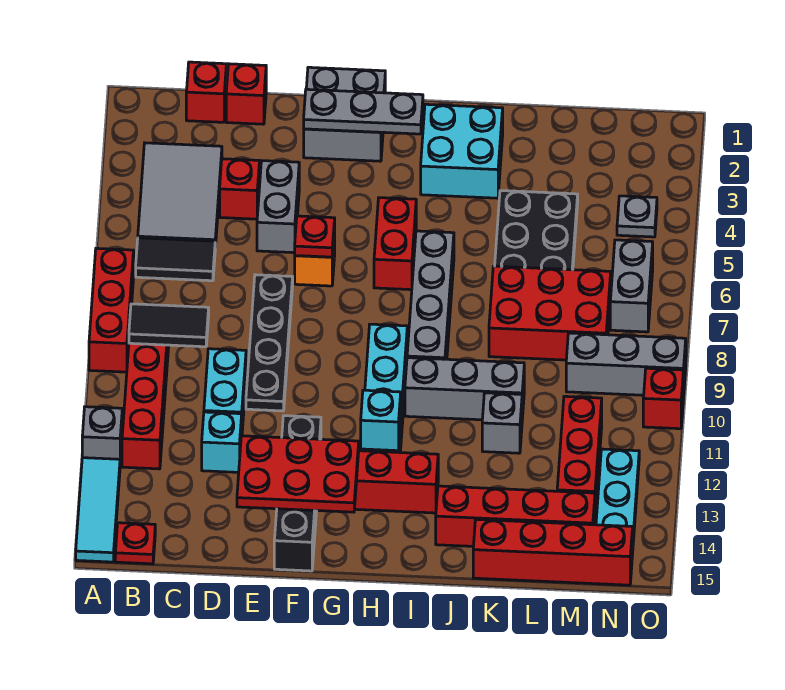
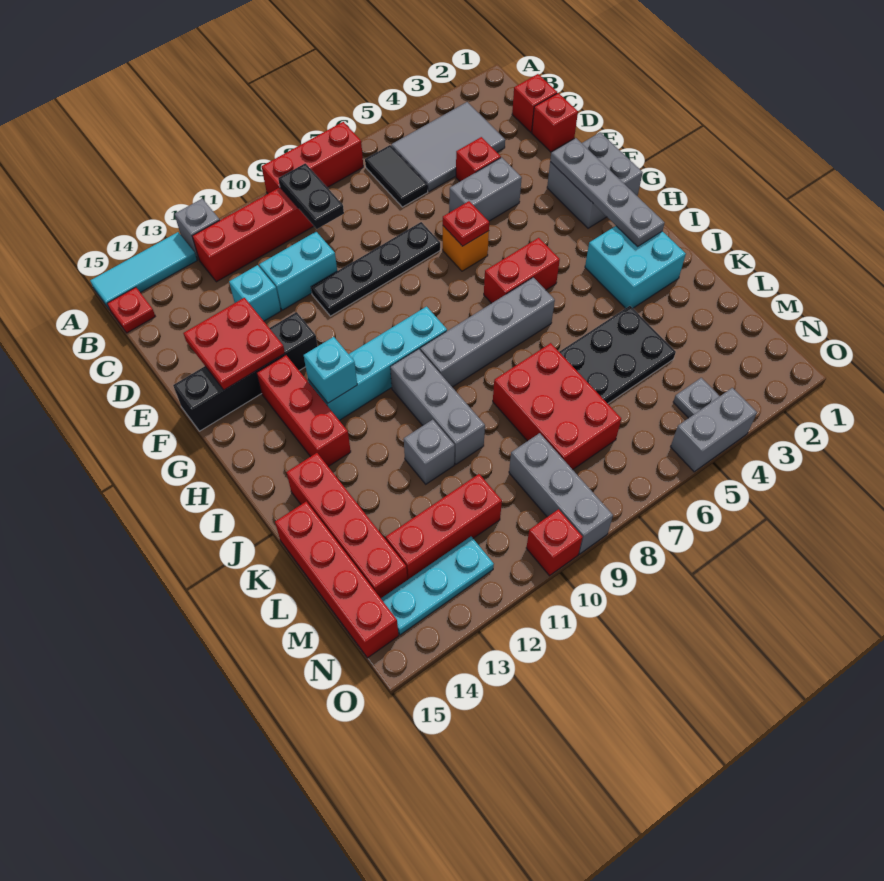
black tile B9:C9 level 2 -> black plate B9:C9 level 2
red plate E13:G14 level 2 -> red plate E13:F14 level 2
grey plate F2:H2 level 2 -> grey plate F2:I2 level 2
grey brick N6:N7 level 1 -> grey brick O4:O5 level 1

